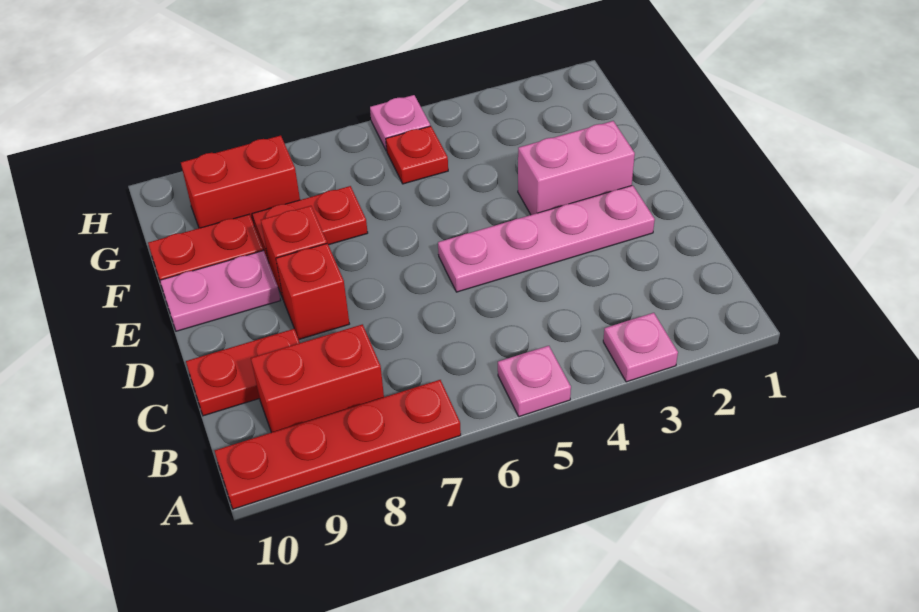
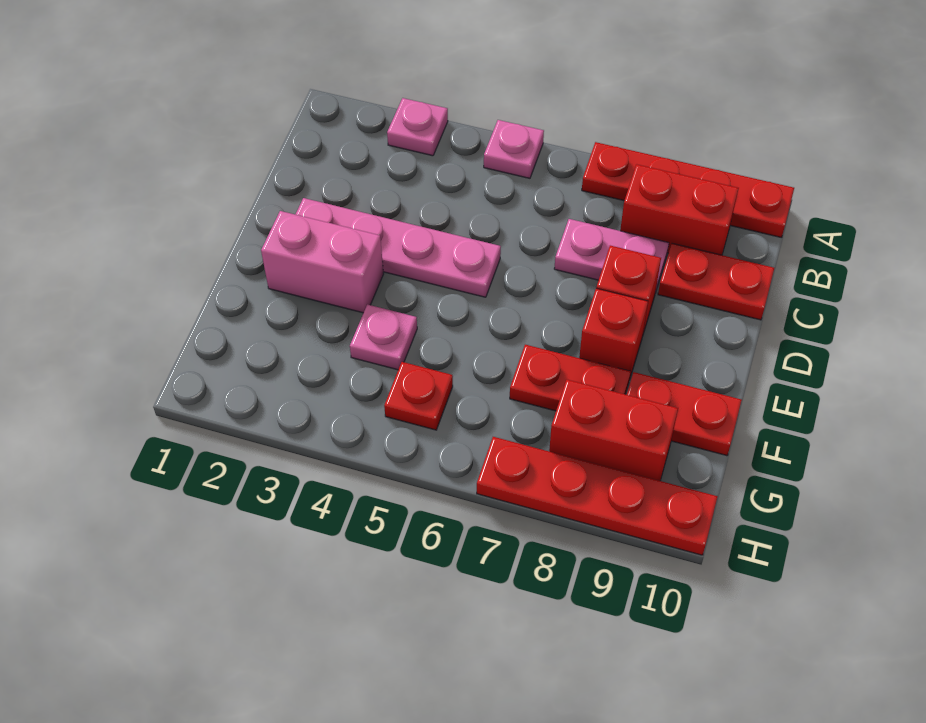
pink plate E9:E10 level 1 -> pink plate C7:C8 level 1
pink plate H5 level 1 -> pink plate F4 level 1
none -> red plate H7:H10 level 1

